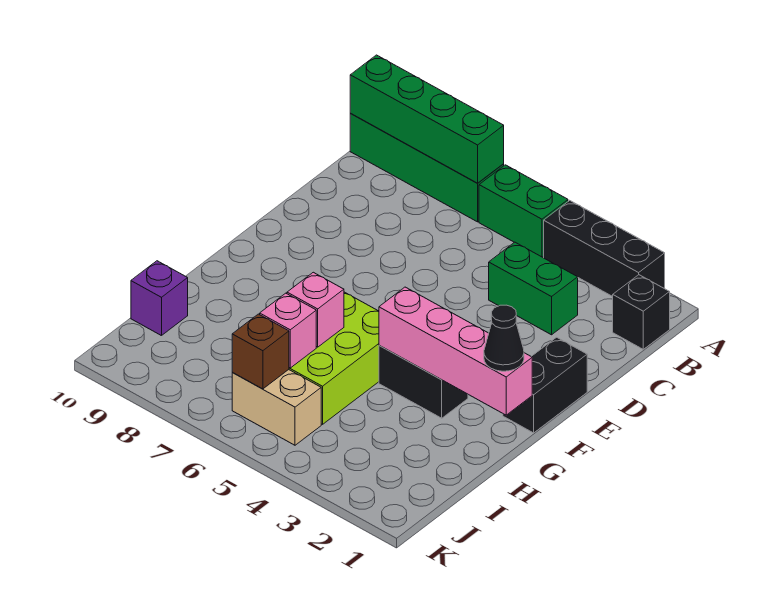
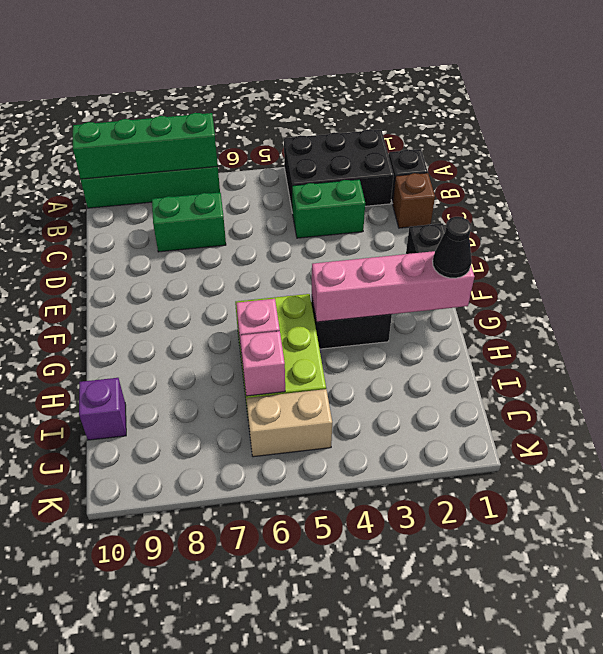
black brick A2:A4 level 1 -> black brick A2:B4 level 1
green brick A5:A6 level 1 -> green brick C7:C8 level 1
brown brick J6 level 2 -> brown brick C1 level 1

